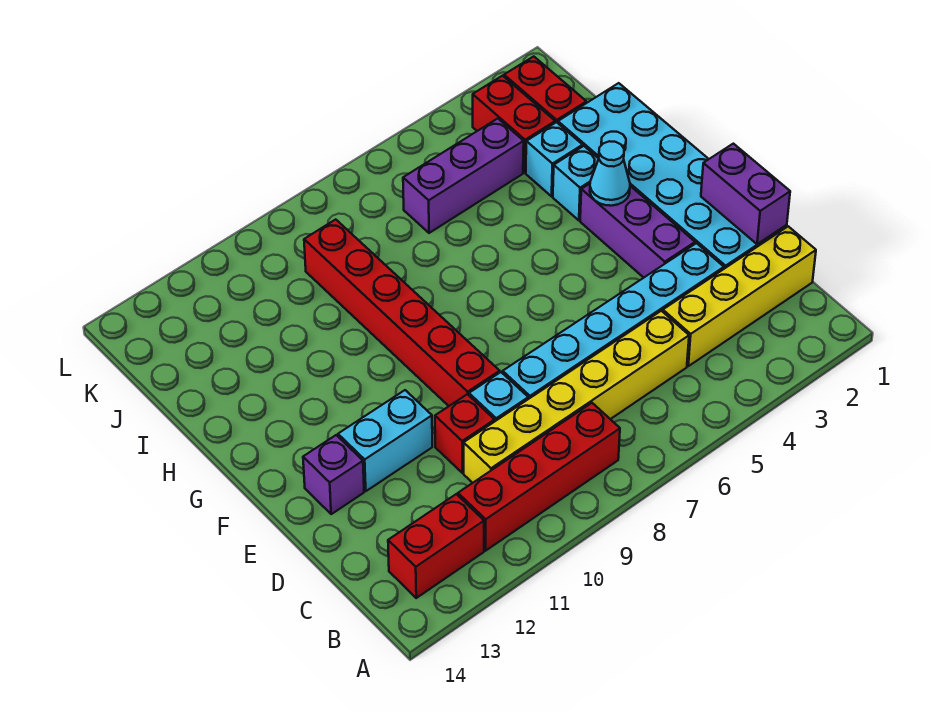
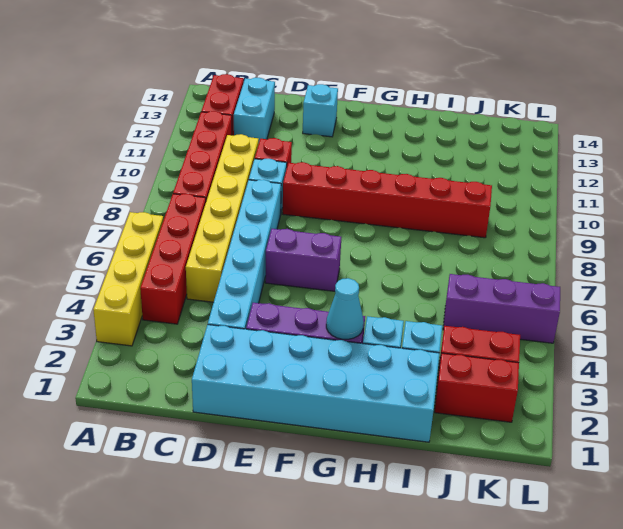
none -> red brick B4:B7 level 1
yellow brick C1:C4 level 1 -> yellow brick A3:A6 level 1
purple brick D1:E1 level 2 -> purple brick E6:F6 level 1
cyan brick E11:E12 level 1 -> cyan brick C12:C13 level 1
purple brick E13 level 1 -> cyan brick E13 level 1
purple brick J4:J6 level 1 -> purple brick J5:L5 level 1

